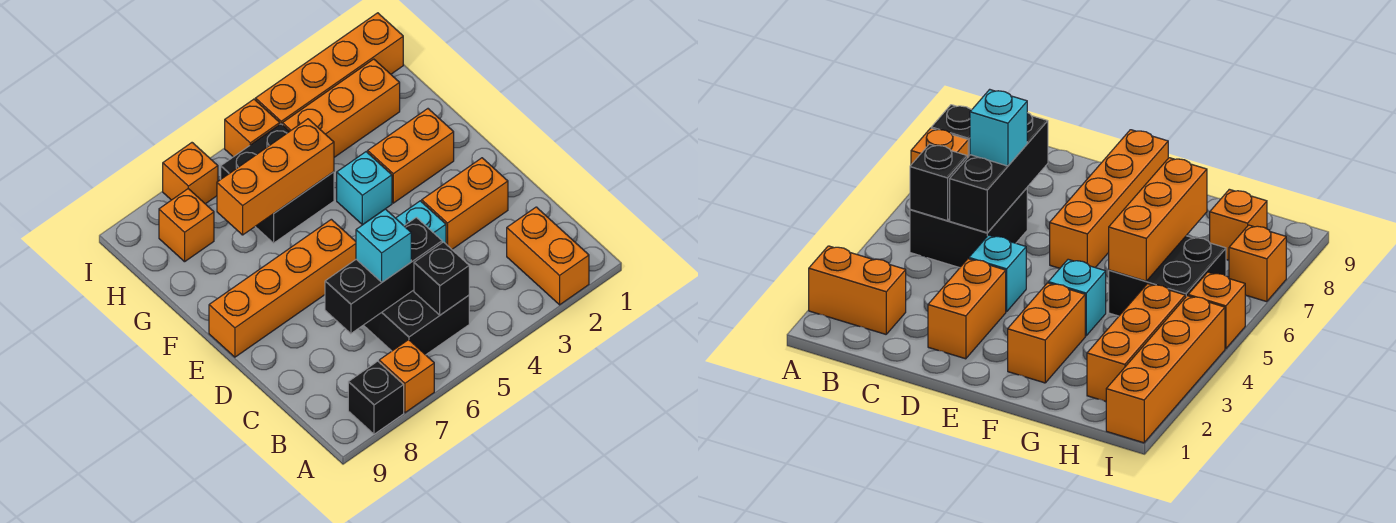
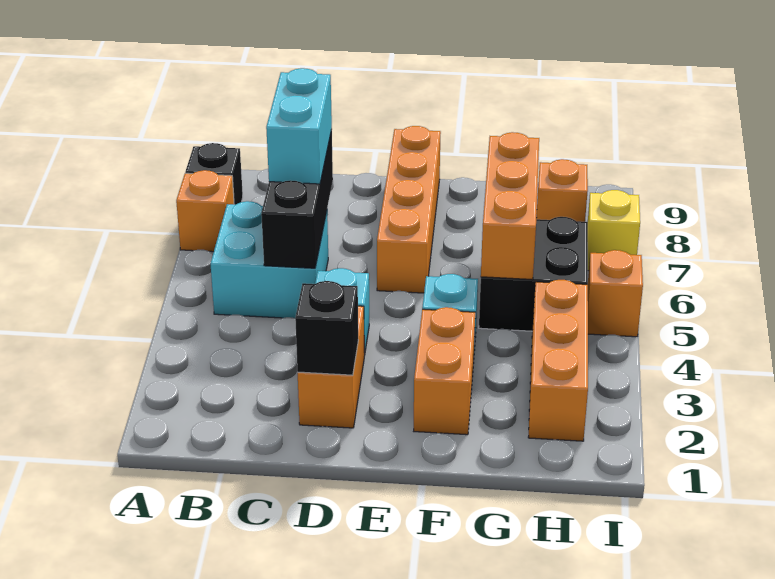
orange brick A2:B2 level 1 -> none
black brick B5:C6 level 1 -> cyan brick B5:C6 level 1
black brick B5 level 2 -> black brick D2 level 2
cyan brick C6 level 3 -> cyan brick C6:C7 level 3
orange brick I1:I4 level 1 -> none
orange brick I7 level 1 -> yellow brick I7 level 1

